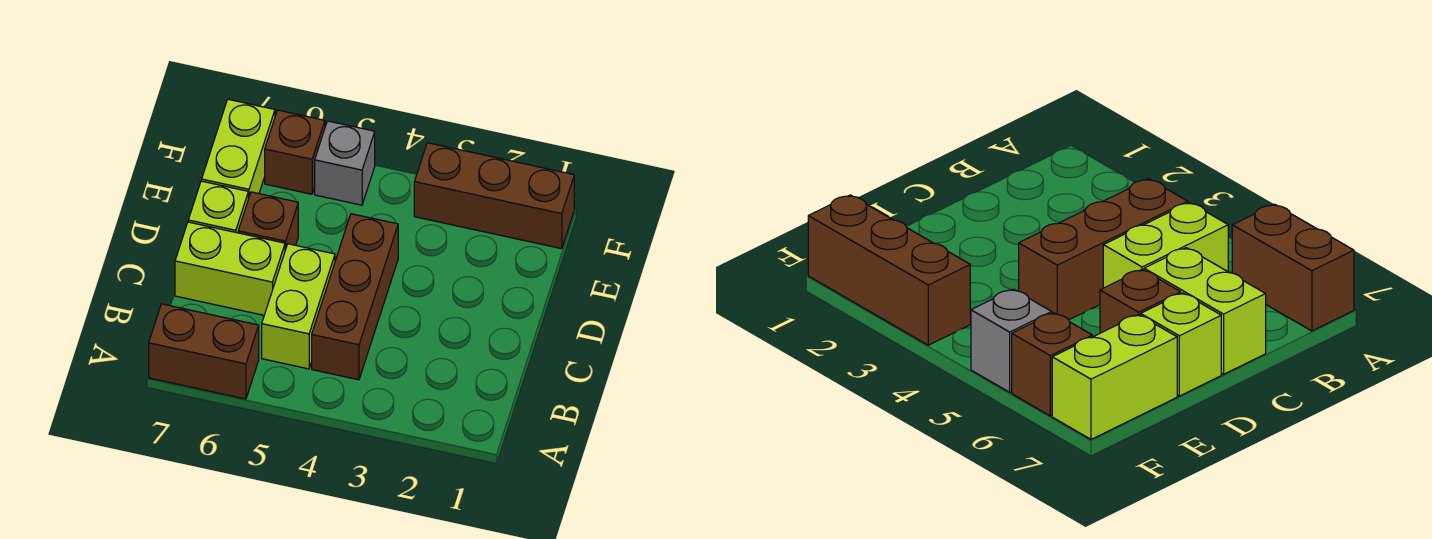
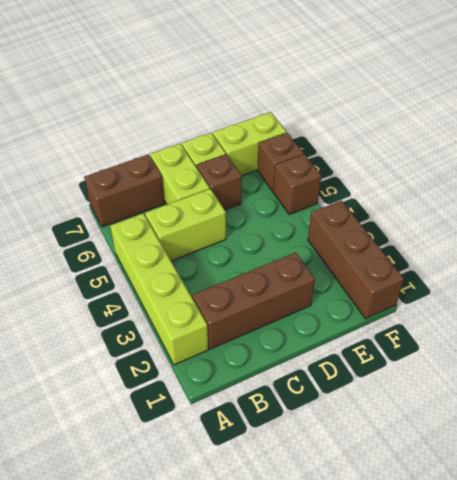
none -> lime brick A2:A5 level 1
brown brick A6:A7 level 1 -> brown brick A7:B7 level 1
brown brick B4:D4 level 1 -> brown brick B2:D2 level 1
grey brick F5 level 1 -> brown brick F5 level 1

